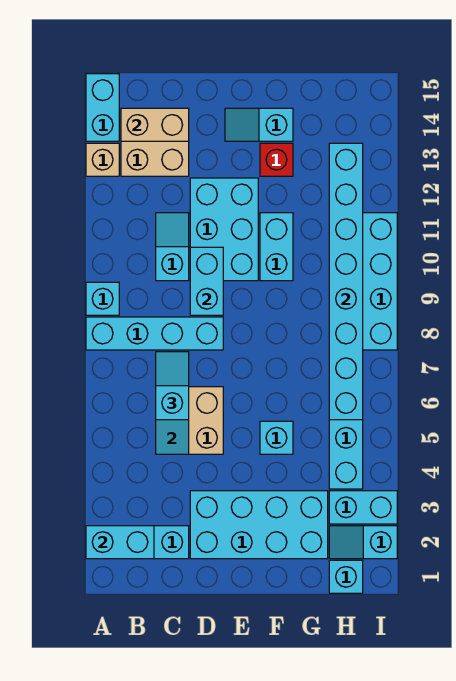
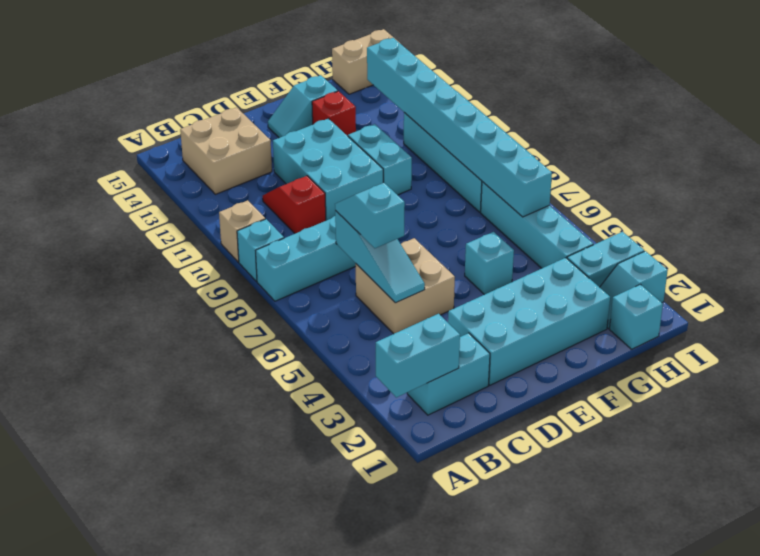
tan brick A13 level 1 -> tan brick A10 level 1
cyan brick A14:A15 level 1 -> none
tan brick B14:C14 level 2 -> tan brick H15:I15 level 1
cyan slope C10:C11 level 1 top 10 -> red slope C10:C11 level 1 top 10
cyan brick D9:D10 level 2 -> none

